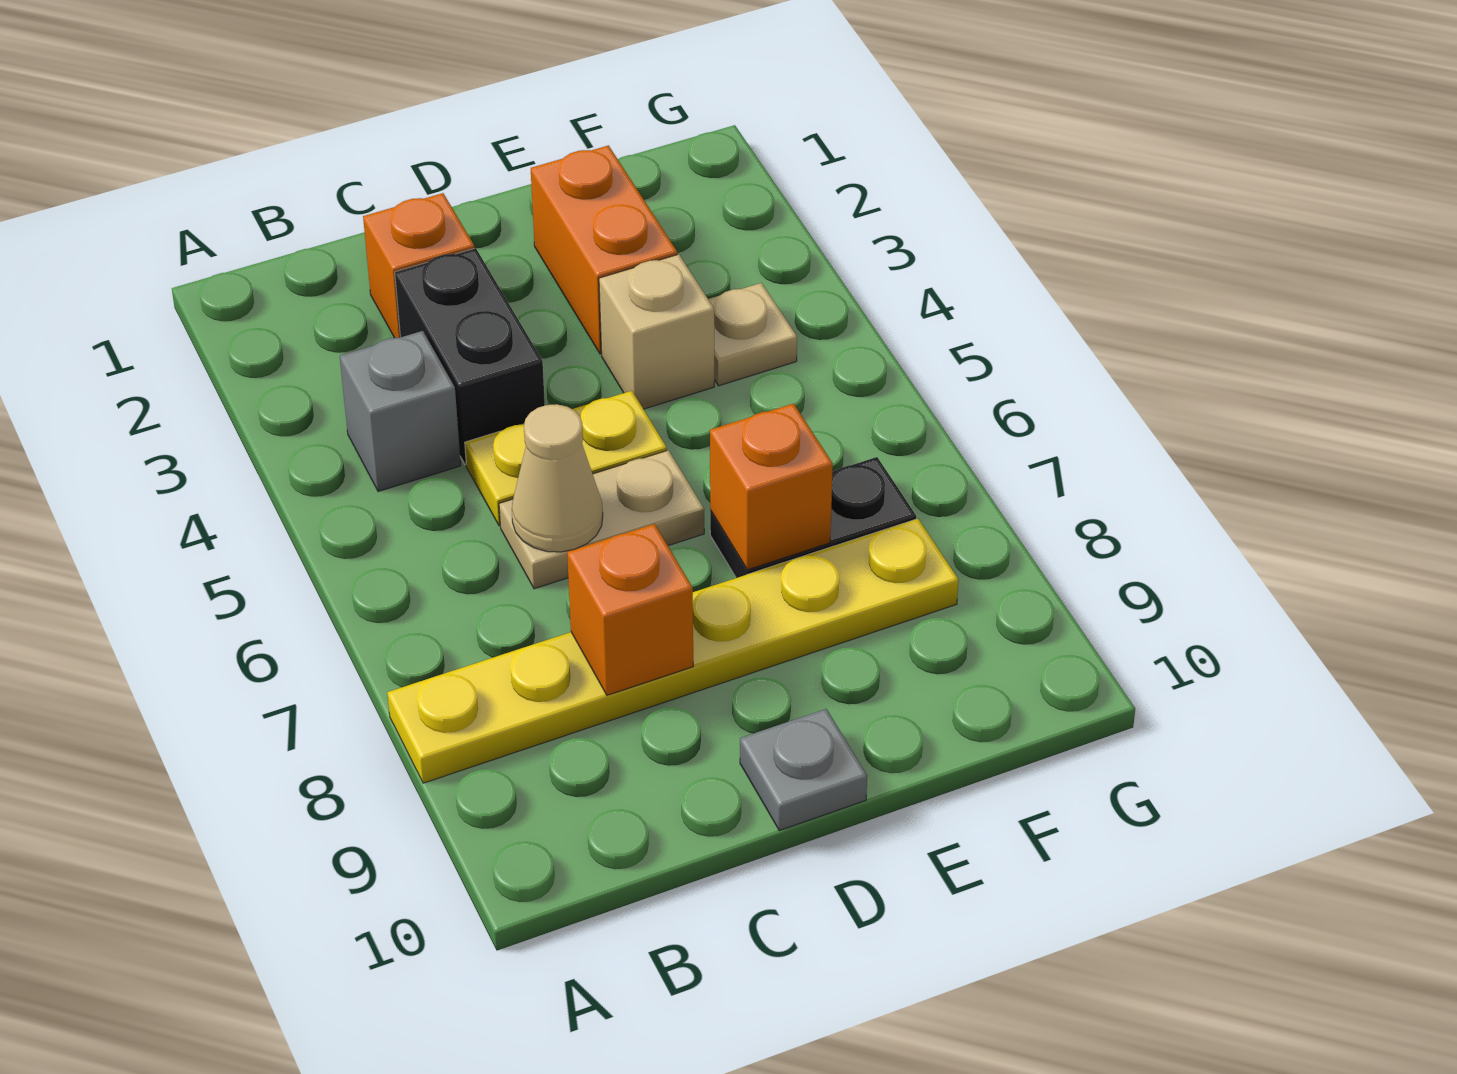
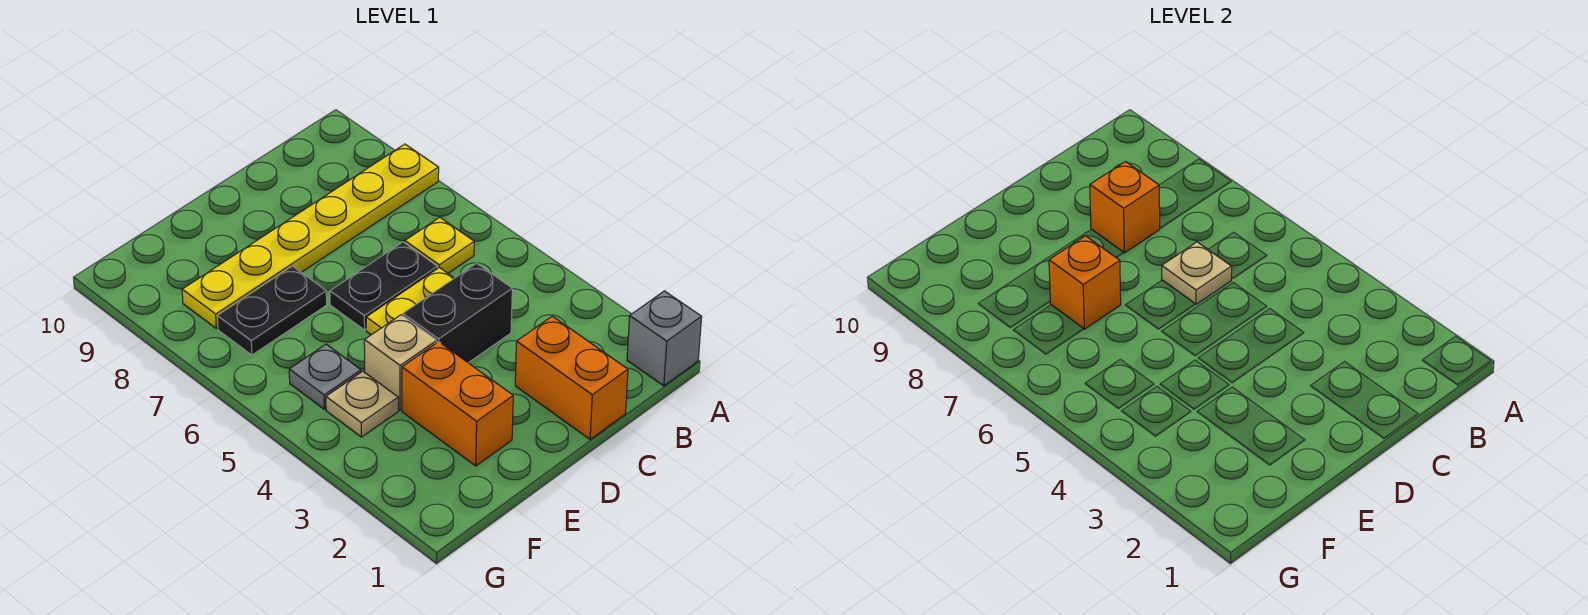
grey brick B4 level 1 -> grey brick A1 level 1
none -> yellow plate B6 level 1
orange brick C2 level 1 -> orange brick C1:C2 level 1
black brick C3:C4 level 1 -> black brick C4:D4 level 1
tan plate C6:D6 level 1 -> black plate C6:D6 level 1
tan cone C6 level 2 -> tan plate C6 level 2
grey plate D10 level 1 -> grey plate F5 level 1

